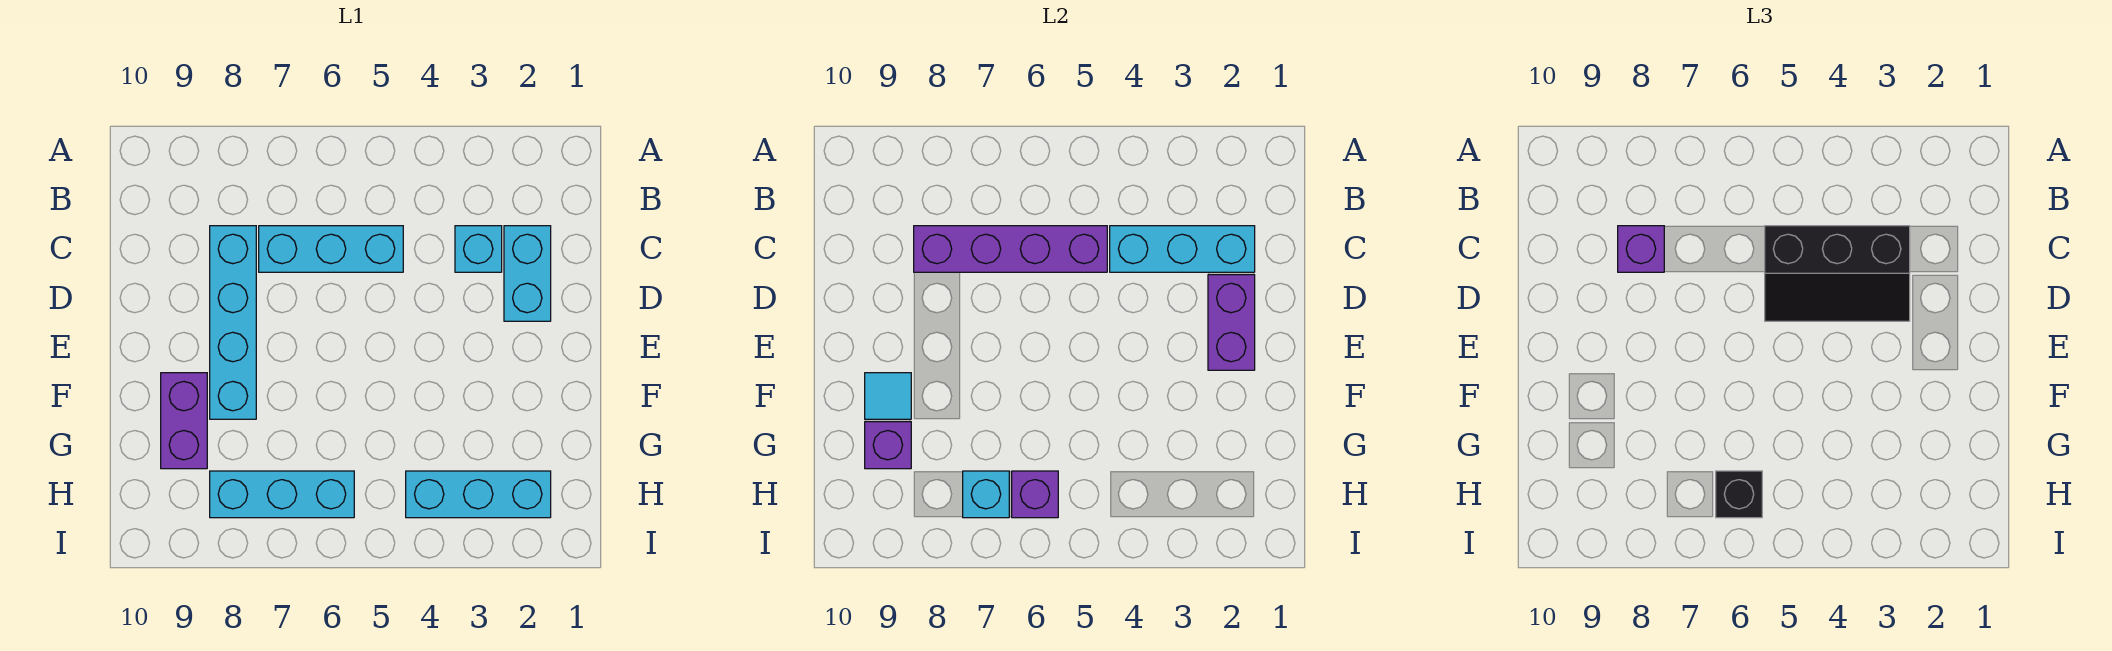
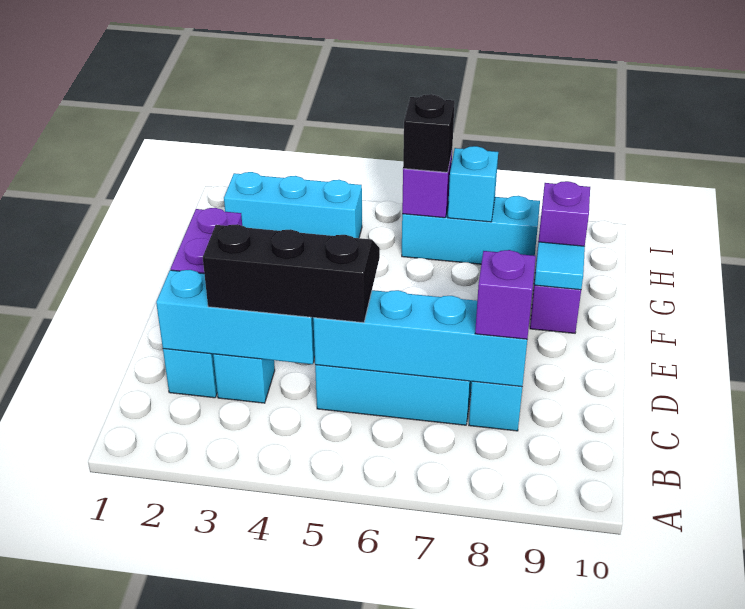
purple brick C5:C8 level 2 -> cyan brick C5:C8 level 2

